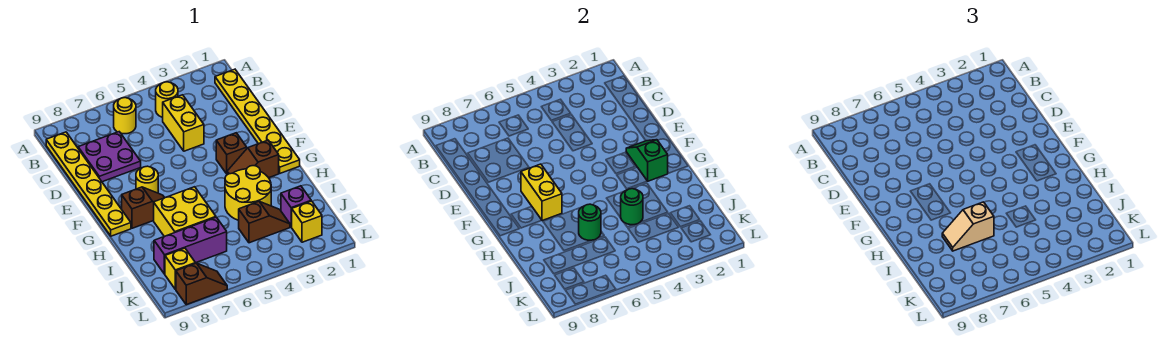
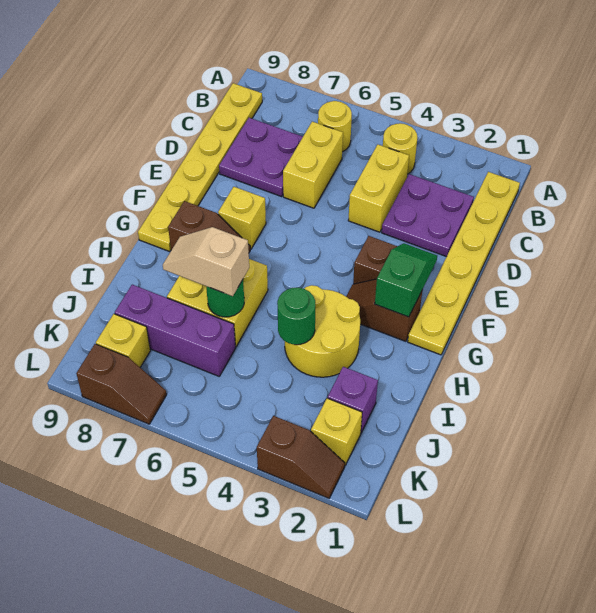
none -> purple plate C2:D3 level 1
yellow round brick F7 level 1 -> yellow brick F7 level 1
yellow brick F7:G7 level 2 -> yellow brick C6:D6 level 1
brown slope J3:J4 level 1 top 4 -> brown slope L2:L3 level 1 top 3

